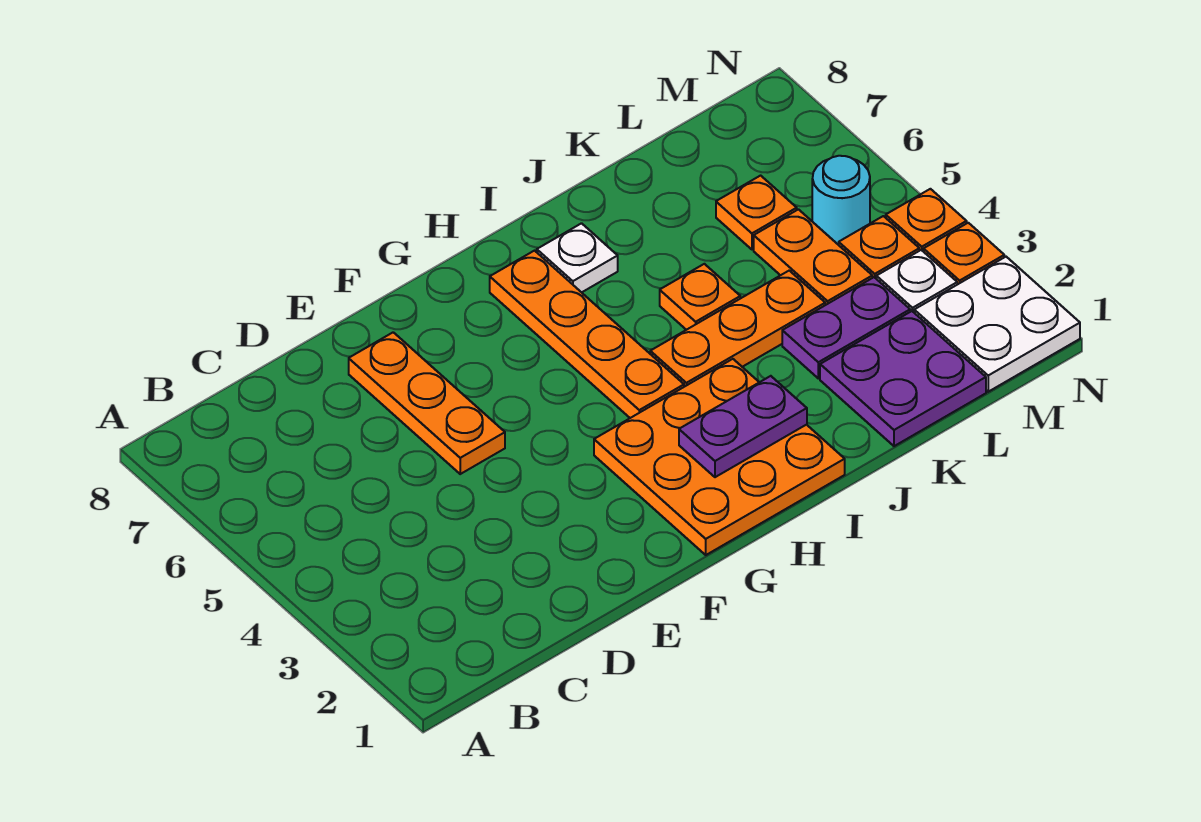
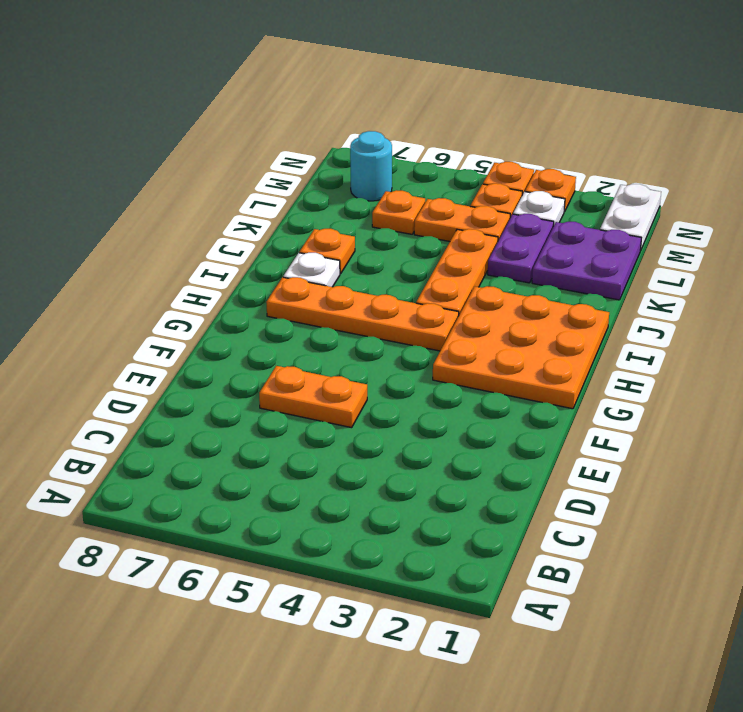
orange plate E5:E7 level 1 -> orange plate E5:E6 level 1
purple plate H2:I2 level 2 -> none
orange plate J5 level 1 -> orange plate J7 level 1
white plate M1:N2 level 1 -> white plate M1:N1 level 1
cyan round brick M5 level 1 -> cyan round brick M7 level 1

